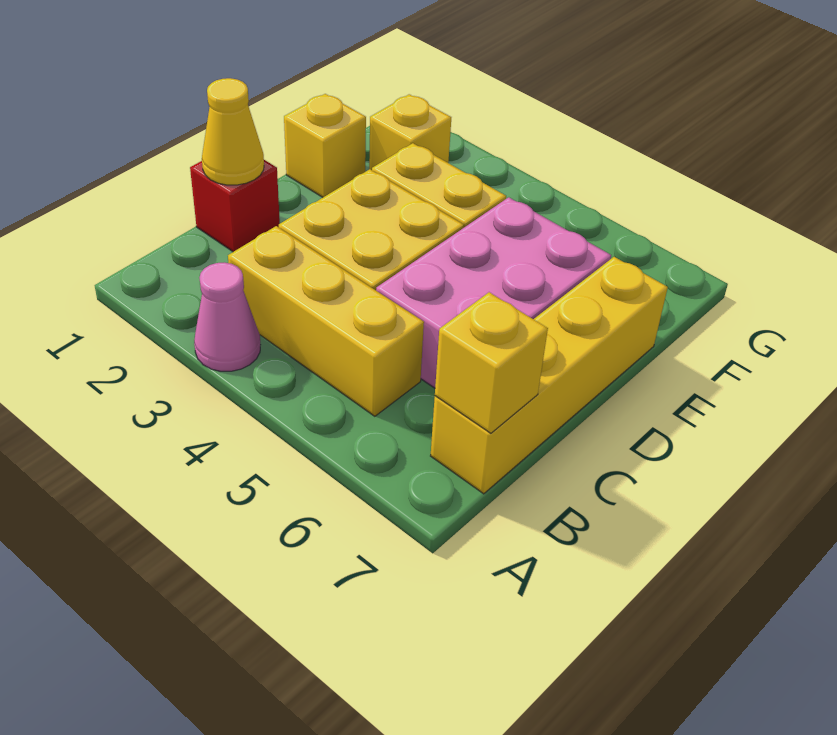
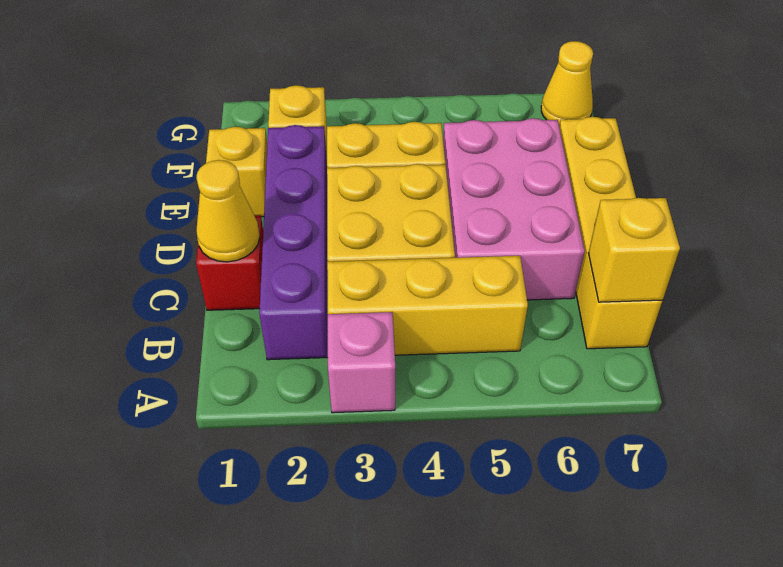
pink cone A3 level 1 -> pink brick A3 level 1
none -> purple brick B2:E2 level 1
none -> yellow cone G7 level 1

